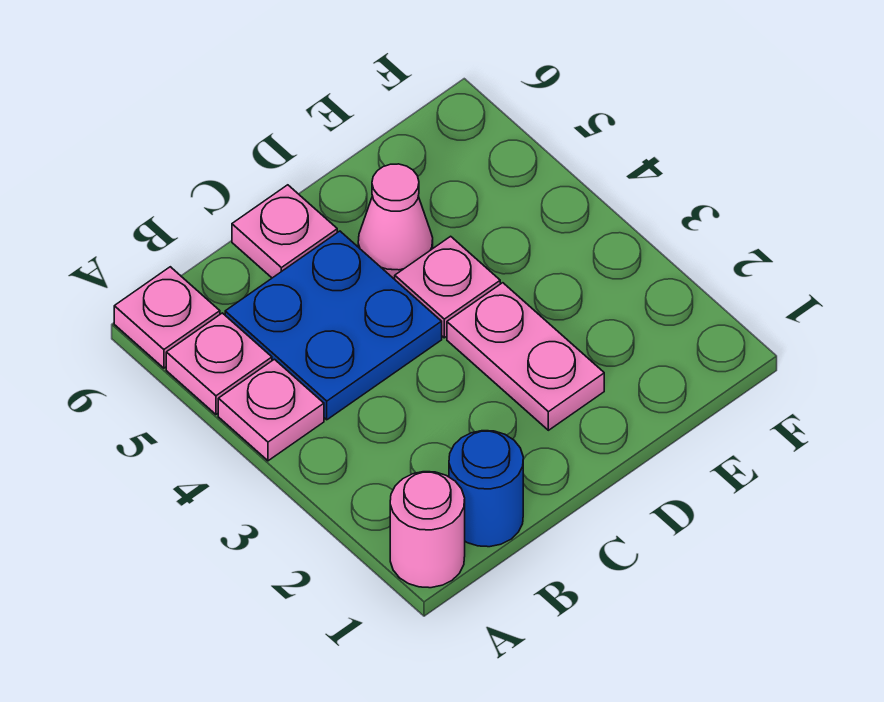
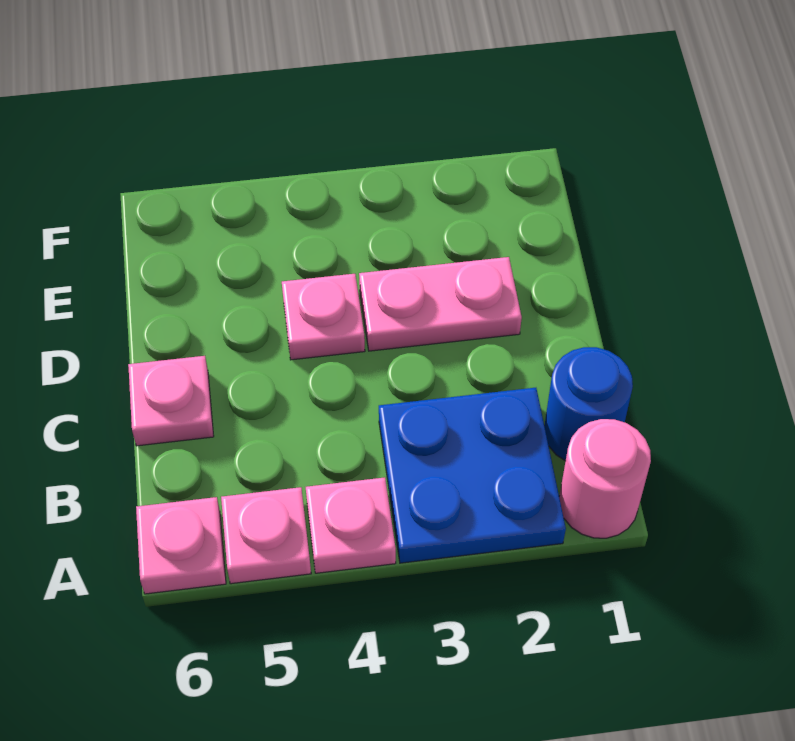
blue plate B4:C5 level 1 -> blue plate A2:B3 level 1
pink cone D5 level 1 -> none

